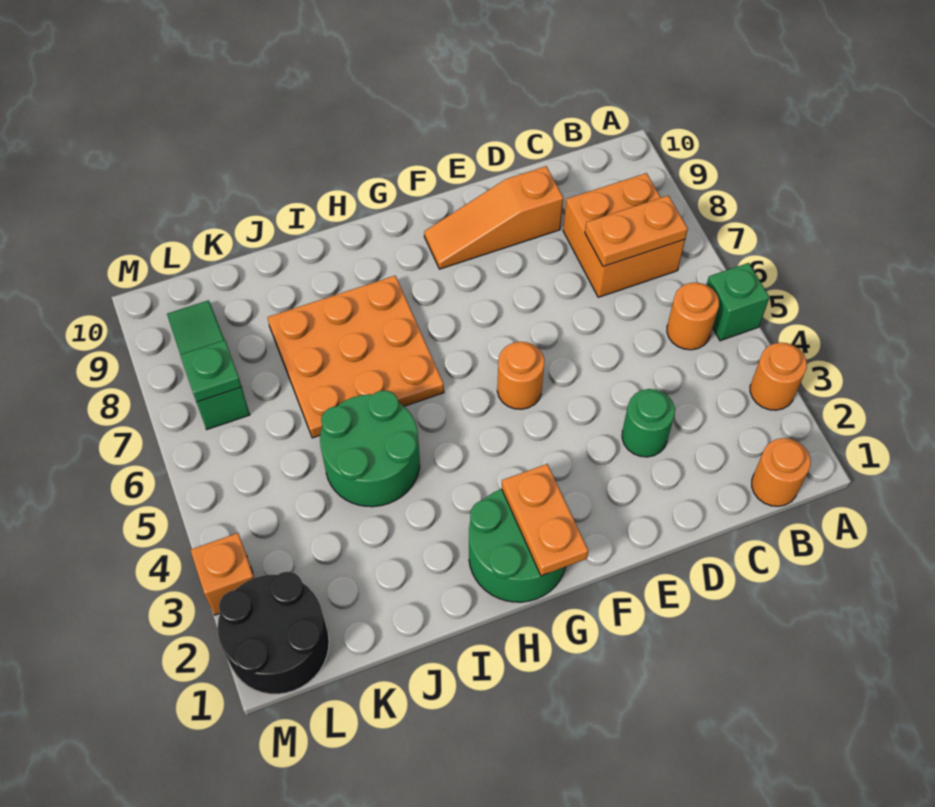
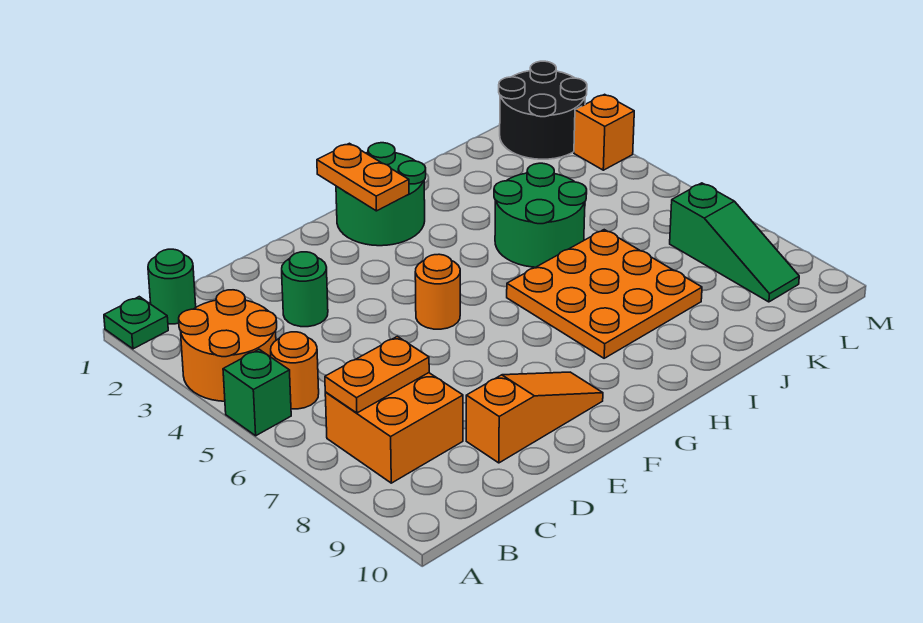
orange round brick A3 level 1 -> orange round brick A3:B4 level 1
orange round brick B1 level 1 -> green round brick B1 level 1
green plate L7 level 2 -> green plate A1 level 1

